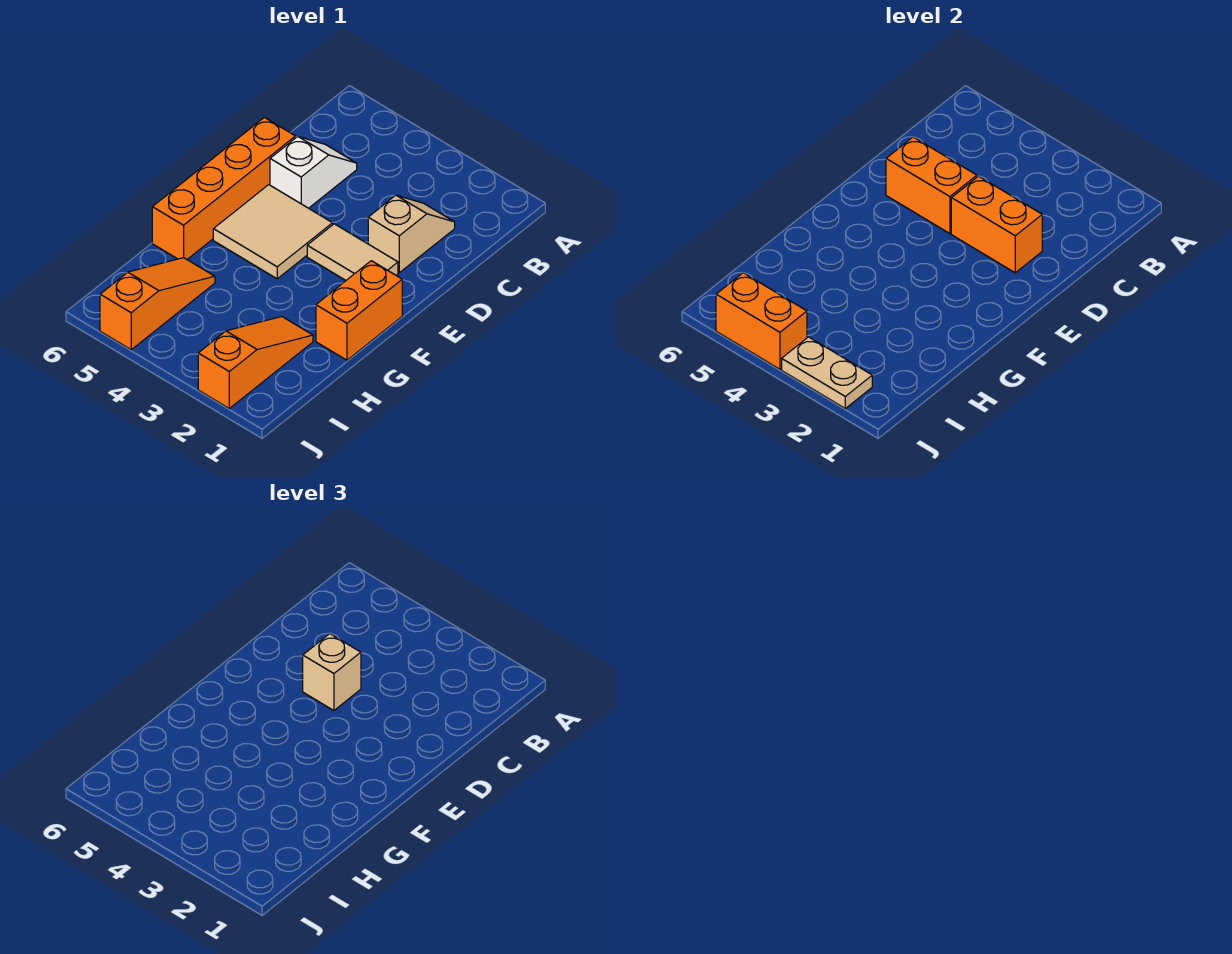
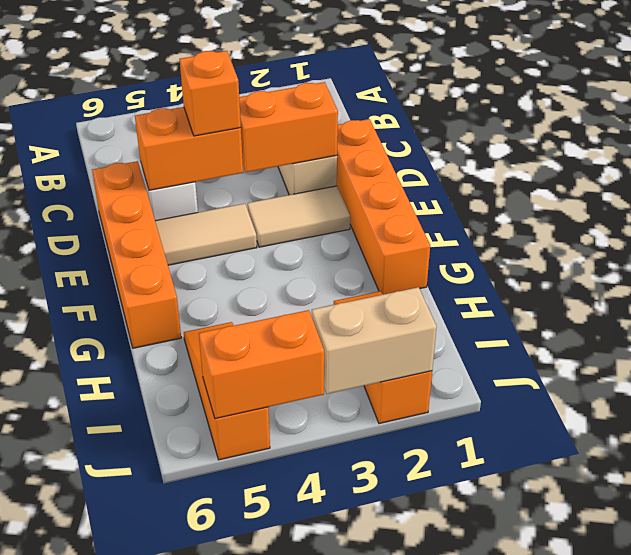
tan brick D4 level 3 -> orange brick D4 level 3
tan tile E4:F5 level 1 -> tan tile E4:E5 level 1
orange brick F1:G1 level 1 -> orange brick D1:G1 level 1
tan plate J2:J3 level 2 -> tan brick J2:J3 level 2

